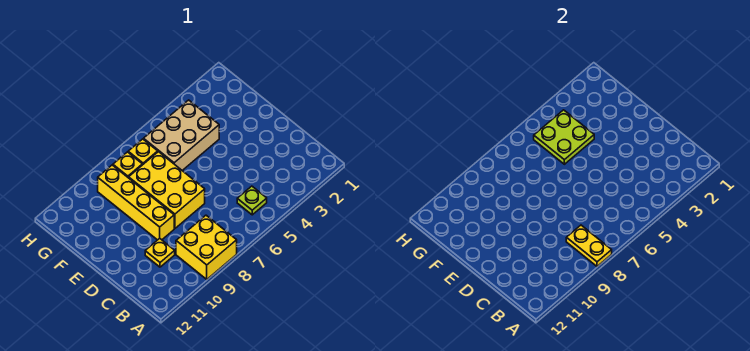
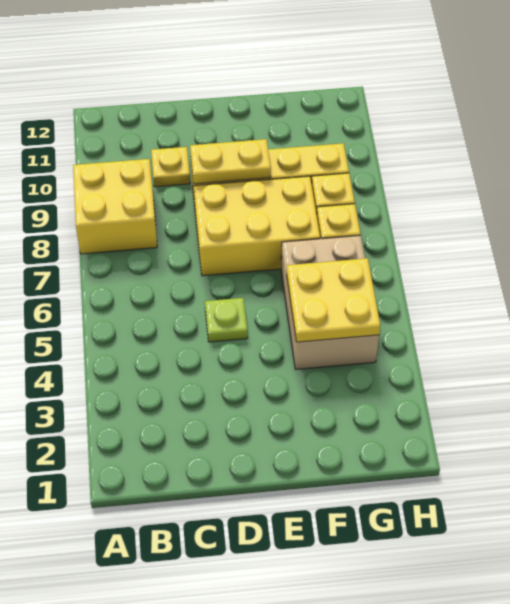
yellow plate A8:B8 level 2 -> yellow plate D9:E9 level 2
lime plate B5 level 1 -> lime plate D5 level 1
lime plate F4:G5 level 2 -> yellow plate F4:G5 level 2

